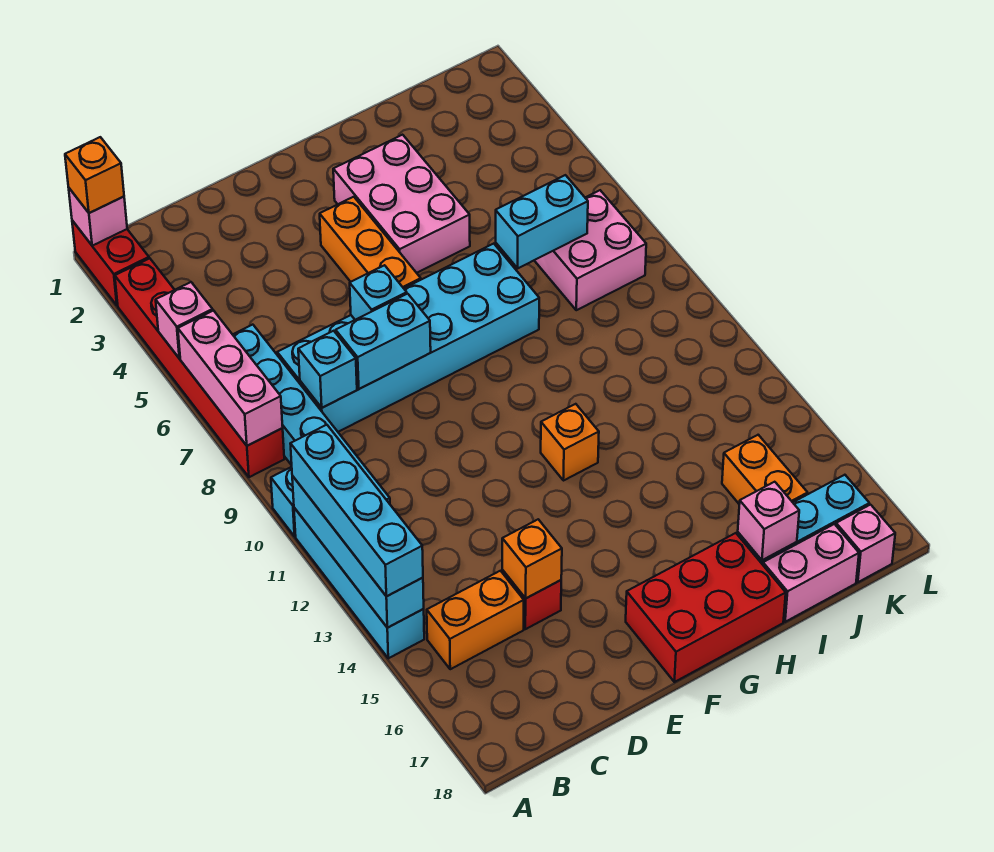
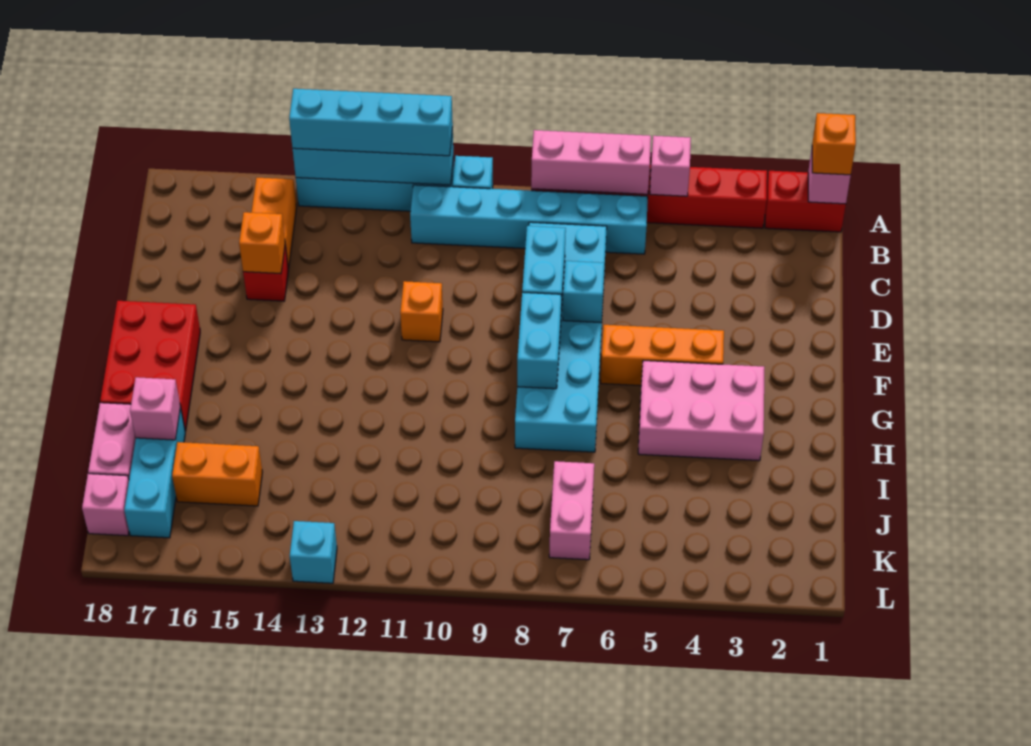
cyan brick C8 level 2 -> cyan brick L13 level 1
orange brick G12 level 1 -> orange brick E11 level 1
cyan brick I7:J7 level 2 -> cyan brick F8:G8 level 2
pink brick J7:K8 level 1 -> pink brick J7:K7 level 1

